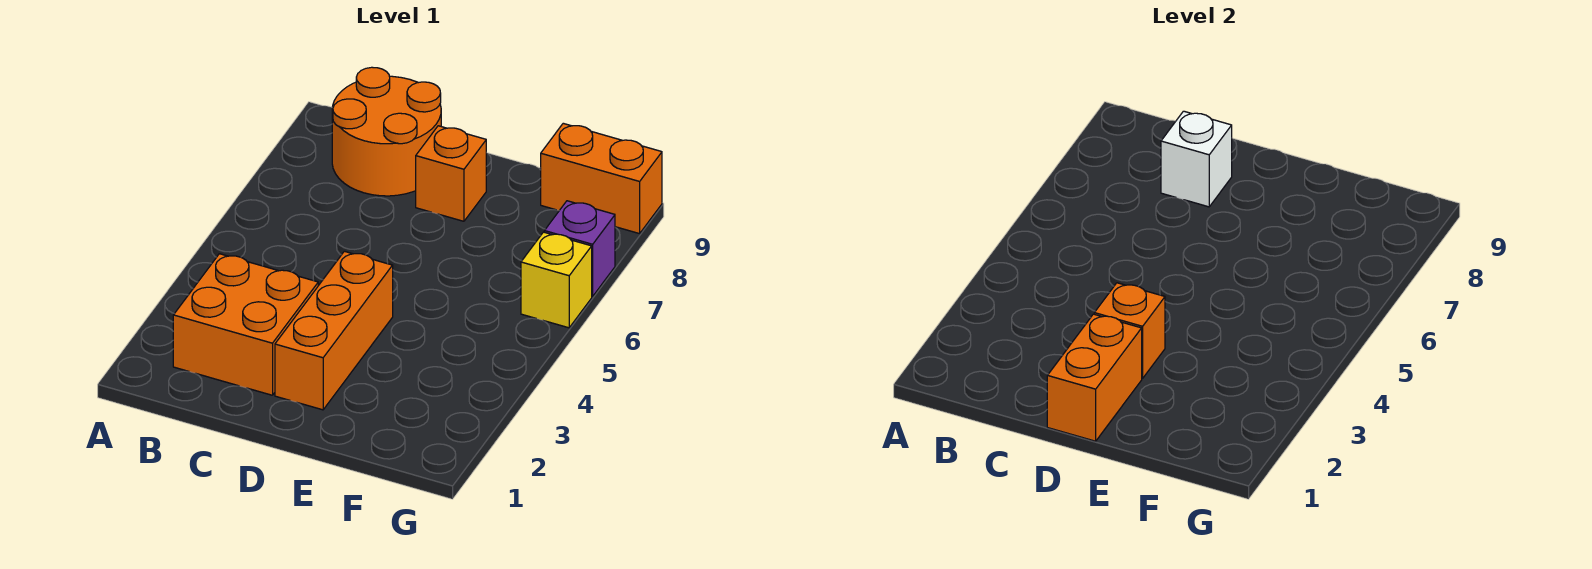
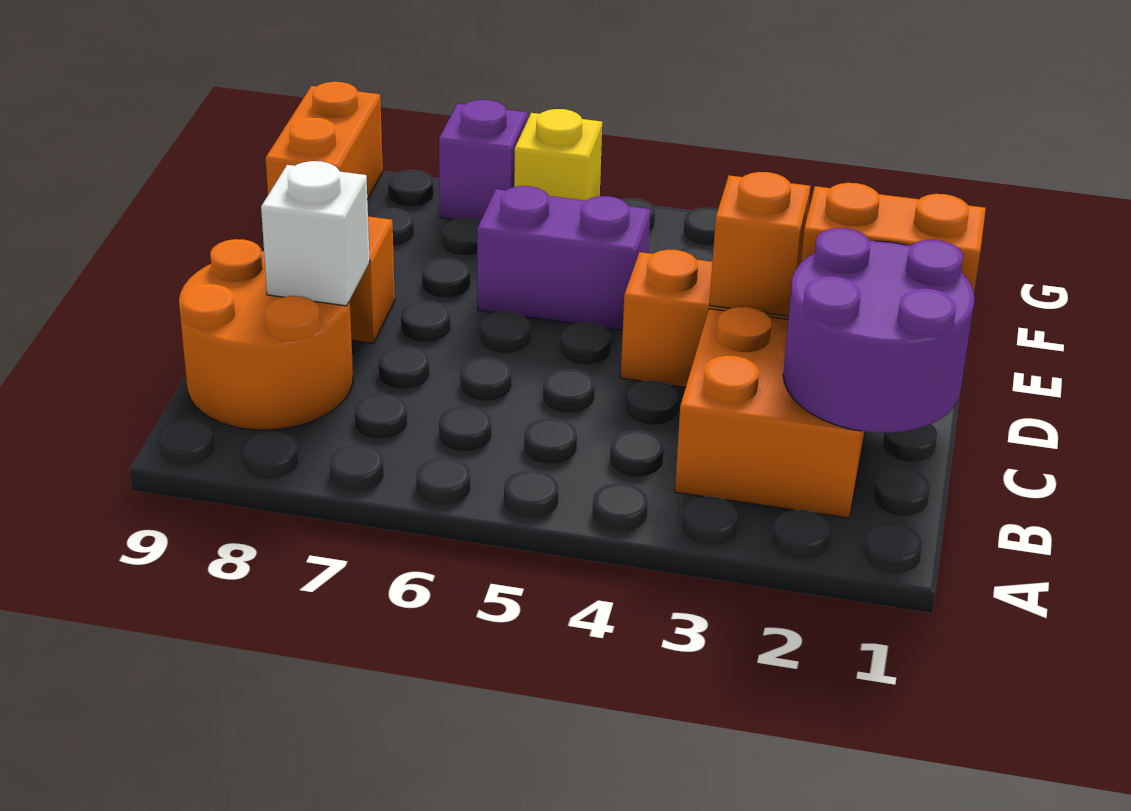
none -> purple round brick B1:C2 level 2
none -> purple brick E5:E6 level 1

